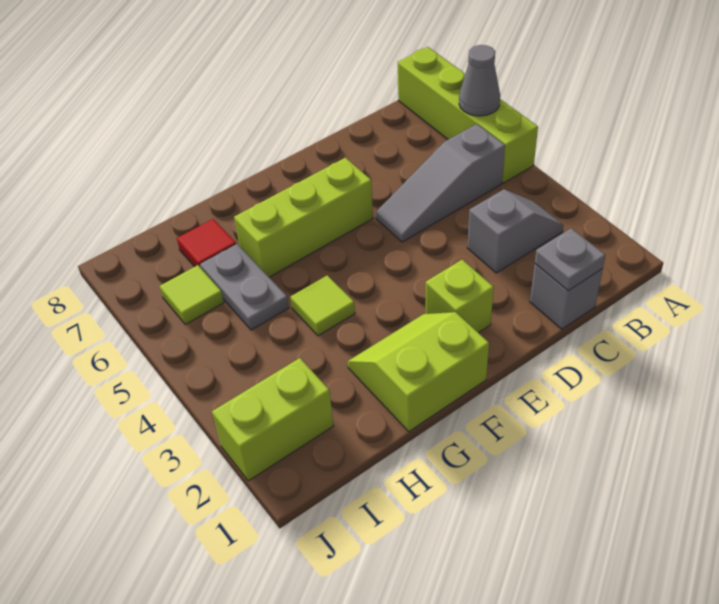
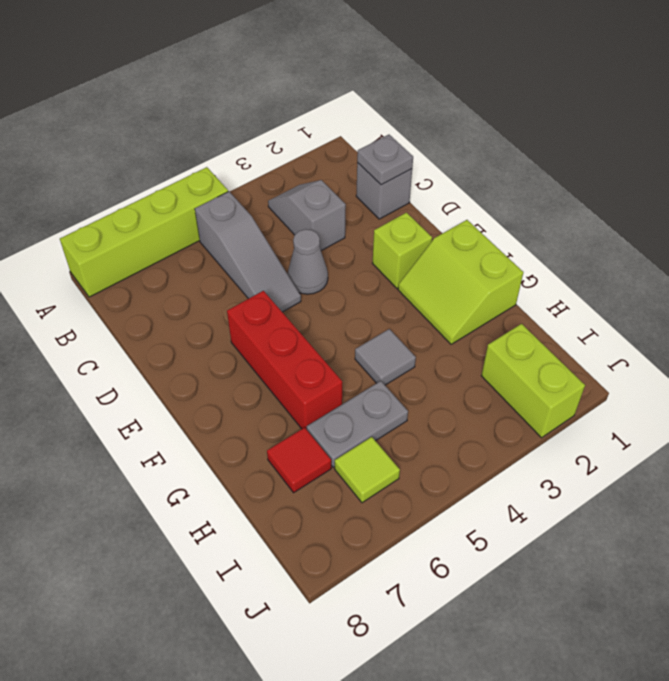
grey cone A6 level 2 -> grey cone D4 level 1
lime brick E6:G6 level 1 -> red brick E6:G6 level 1
lime tile G4 level 1 -> grey tile G4 level 1

